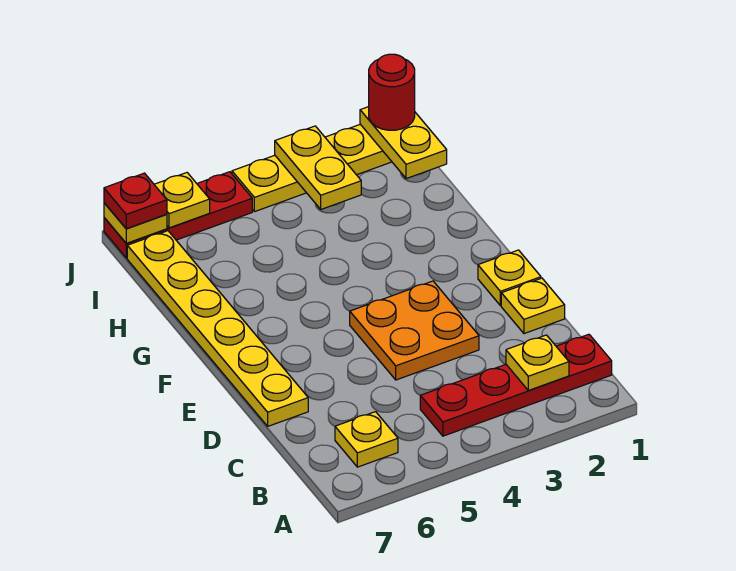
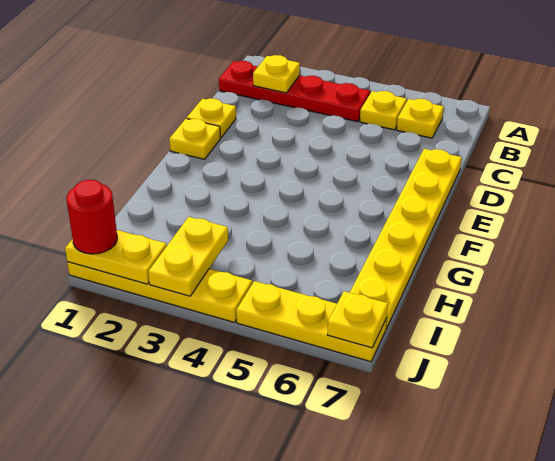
orange plate D3:E4 level 1 -> none
yellow plate I1:J1 level 2 -> yellow plate J1:J2 level 2
red plate J5:J7 level 1 -> yellow plate J5:J7 level 1
yellow plate J6 level 2 -> yellow plate B5 level 1
red plate J7 level 3 -> none

